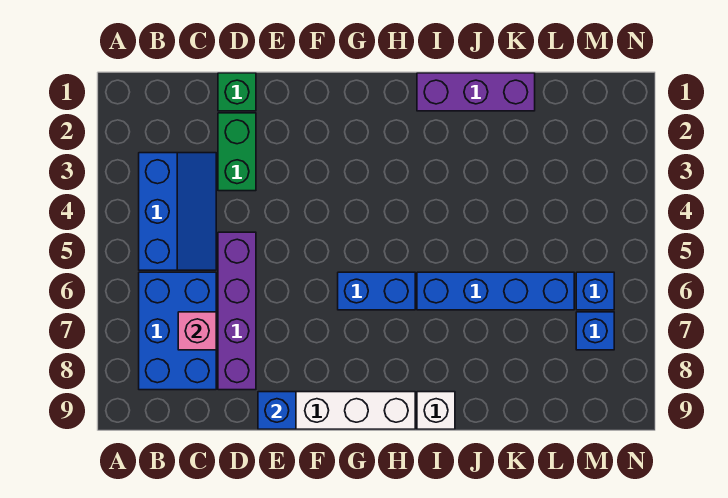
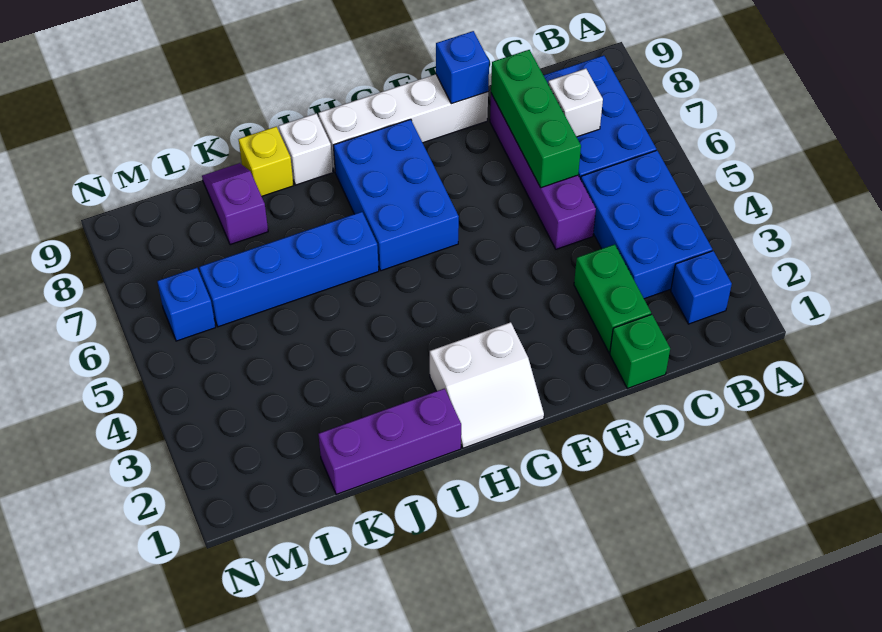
blue slope B3:C5 level 1 top B -> blue brick B3:C5 level 1
pink brick C7 level 2 -> white brick C7 level 2
none -> green brick D6:D8 level 2
none -> white slope G1:H2 level 1 top 2
blue brick G6:H6 level 1 -> blue brick G6:H8 level 1
none -> yellow brick J9 level 1
none -> purple slope K8:K9 level 1 top 8
blue brick M7 level 1 -> blue brick B2 level 1

